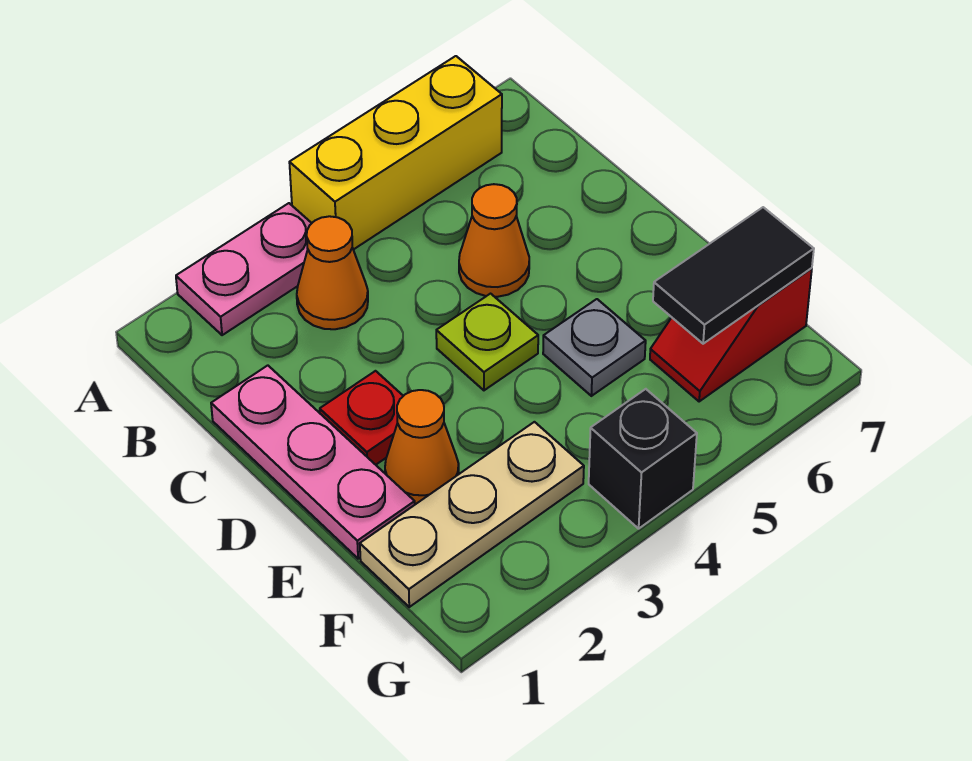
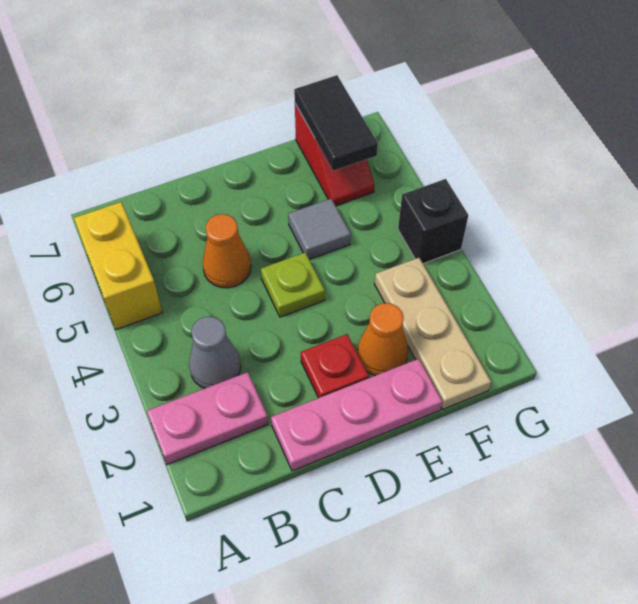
pink plate A2:A3 level 1 -> pink plate A2:B2 level 1
yellow brick A4:A6 level 1 -> yellow brick A5:A6 level 1
orange cone B3 level 1 -> grey cone B3 level 1
grey plate E5 level 1 -> grey tile E5 level 1

